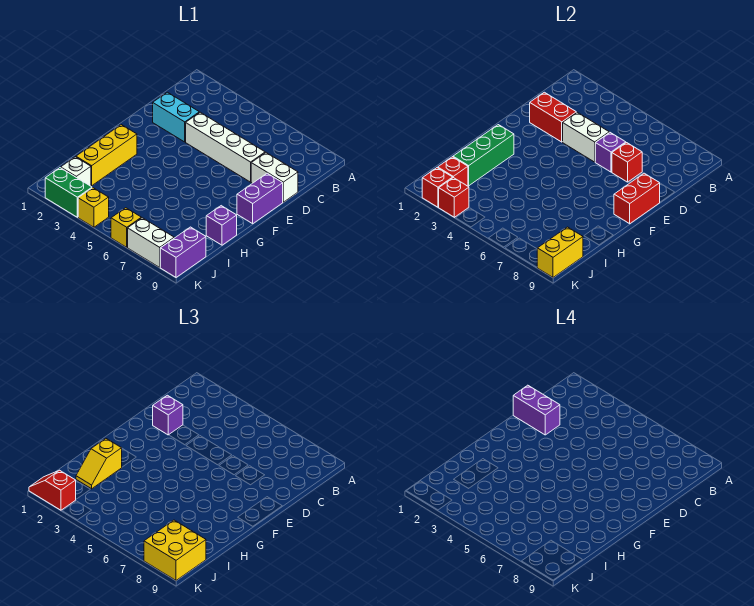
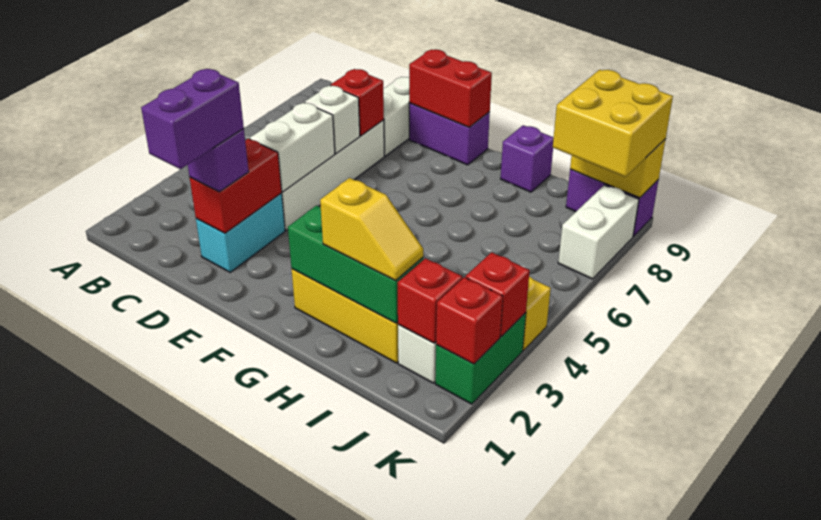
purple brick D6 level 2 -> white brick D6 level 2
red slope K1:K2 level 3 top 2 -> none
yellow brick K6 level 1 -> none

